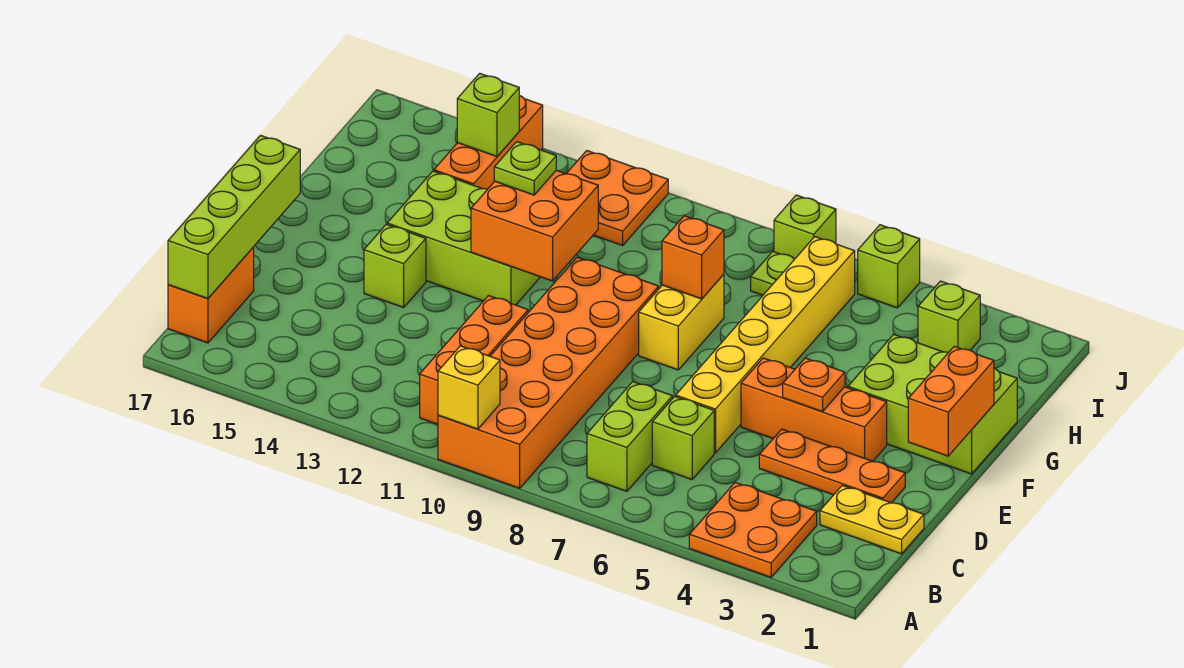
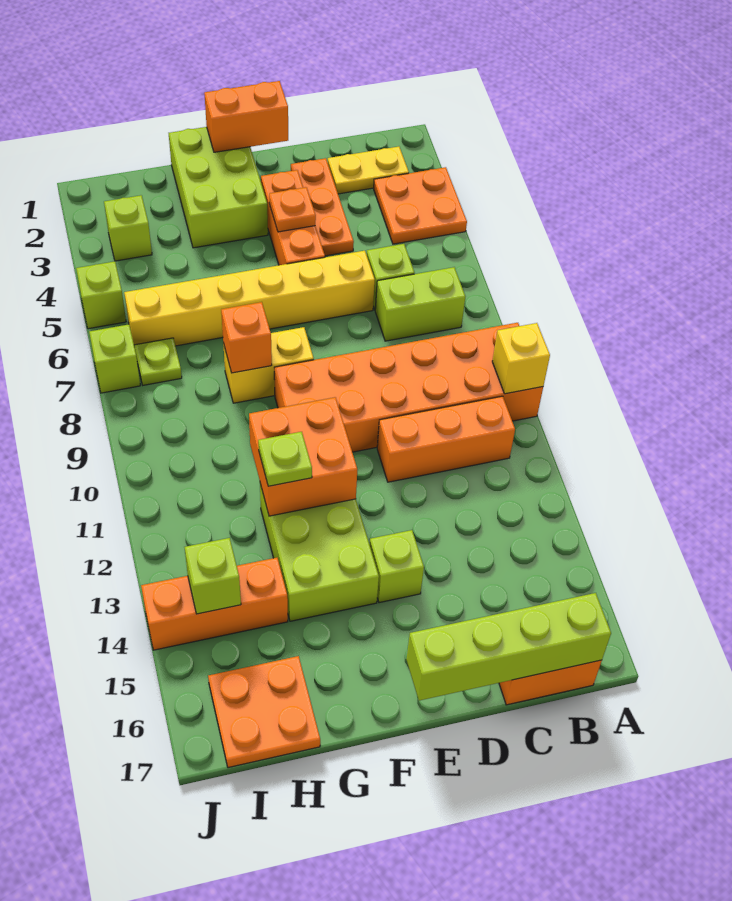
yellow plate C1:C2 level 1 -> yellow plate B2:C2 level 1
orange plate I11:J12 level 1 -> orange plate H16:I17 level 1

